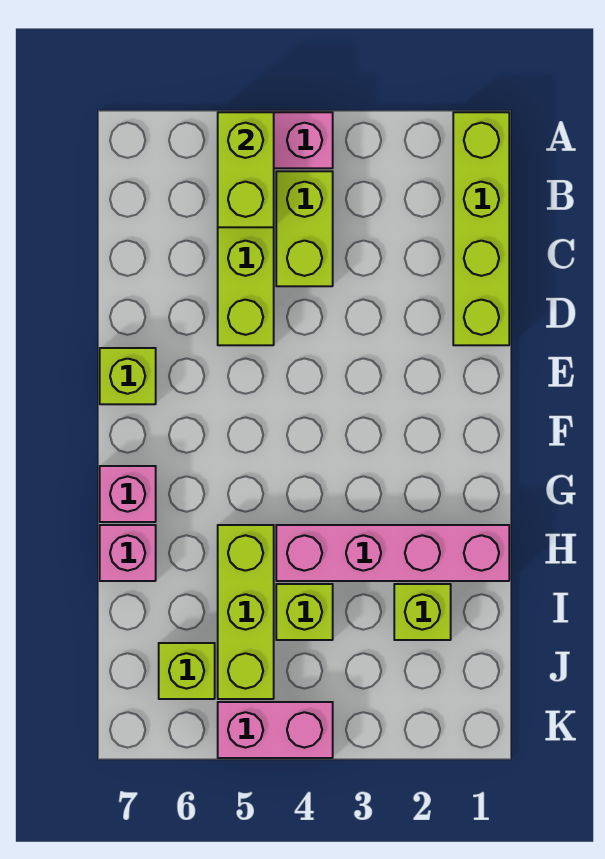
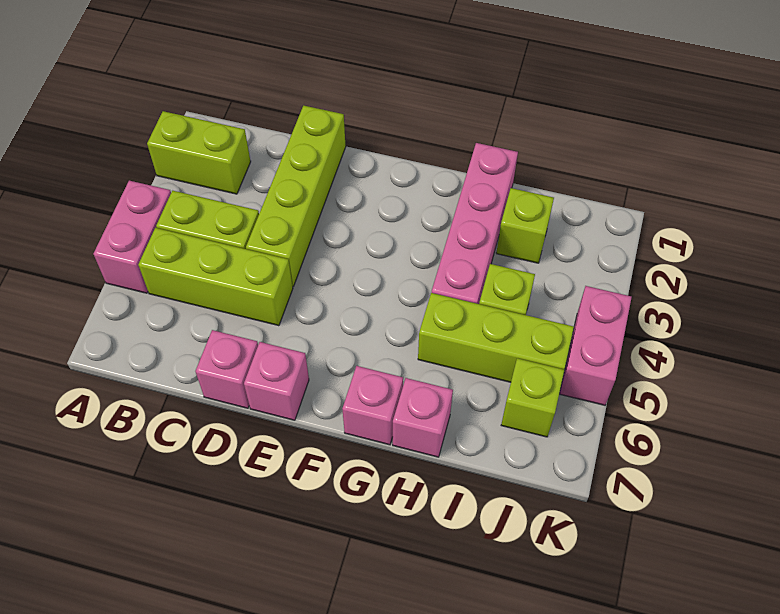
lime brick A1:D1 level 1 -> lime brick D1:D4 level 1
lime brick A5:B5 level 2 -> lime brick A2:B2 level 1
none -> pink brick D7 level 1
lime brick E7 level 1 -> pink brick E7 level 1

